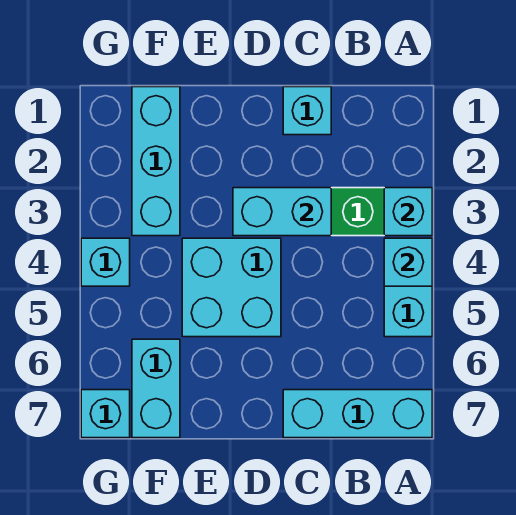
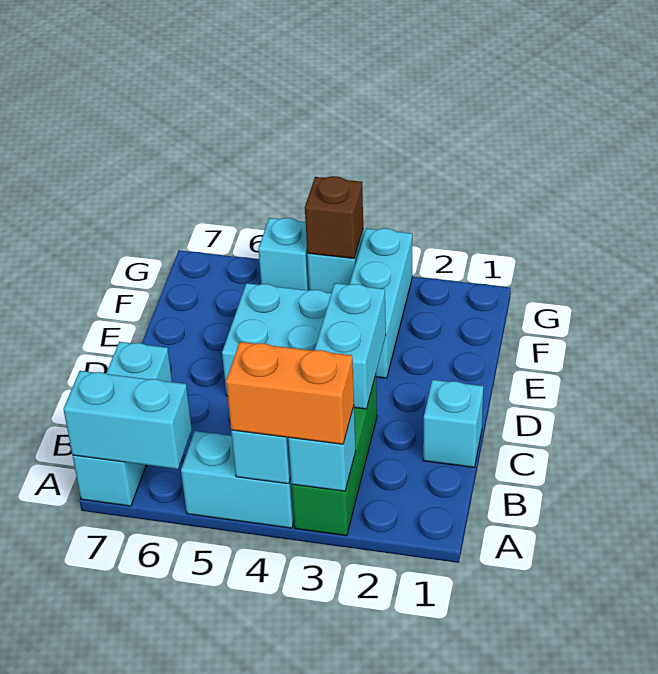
none -> orange brick A3:A4 level 3
cyan brick F1:F3 level 1 -> cyan brick E3:G3 level 1
cyan brick F6:F7 level 1 -> cyan brick A6:A7 level 2
none -> brown brick G4 level 2
cyan brick G7 level 1 -> cyan brick G5 level 1

